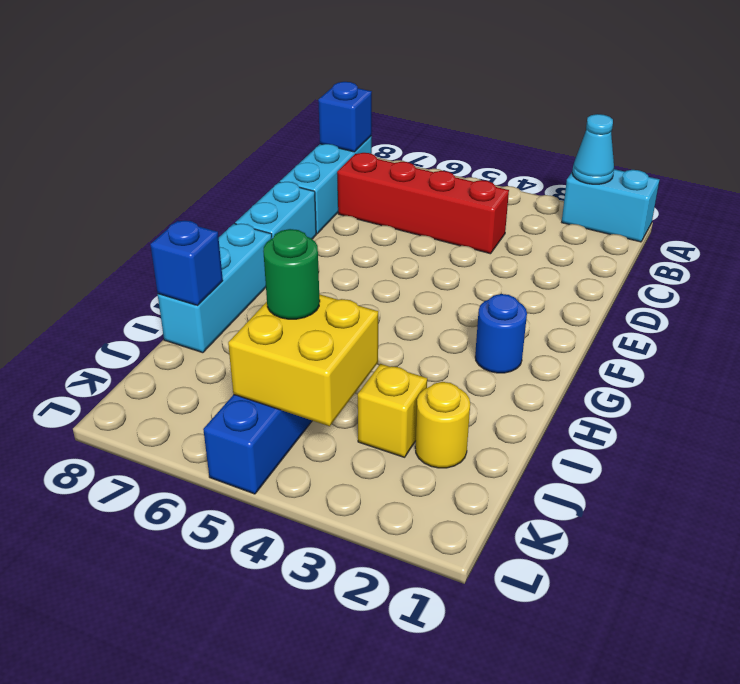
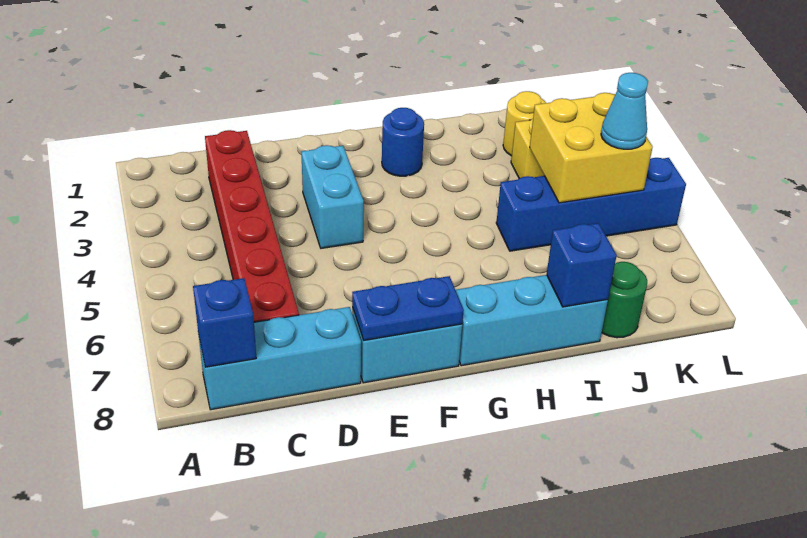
cyan brick A1:A2 level 1 -> cyan brick E3:E4 level 1
cyan cone A2 level 2 -> cyan cone K5 level 3
red brick C4:C7 level 1 -> red brick C2:C7 level 1
none -> blue plate E8:F8 level 2
green round brick J5 level 3 -> green round brick J8 level 1

